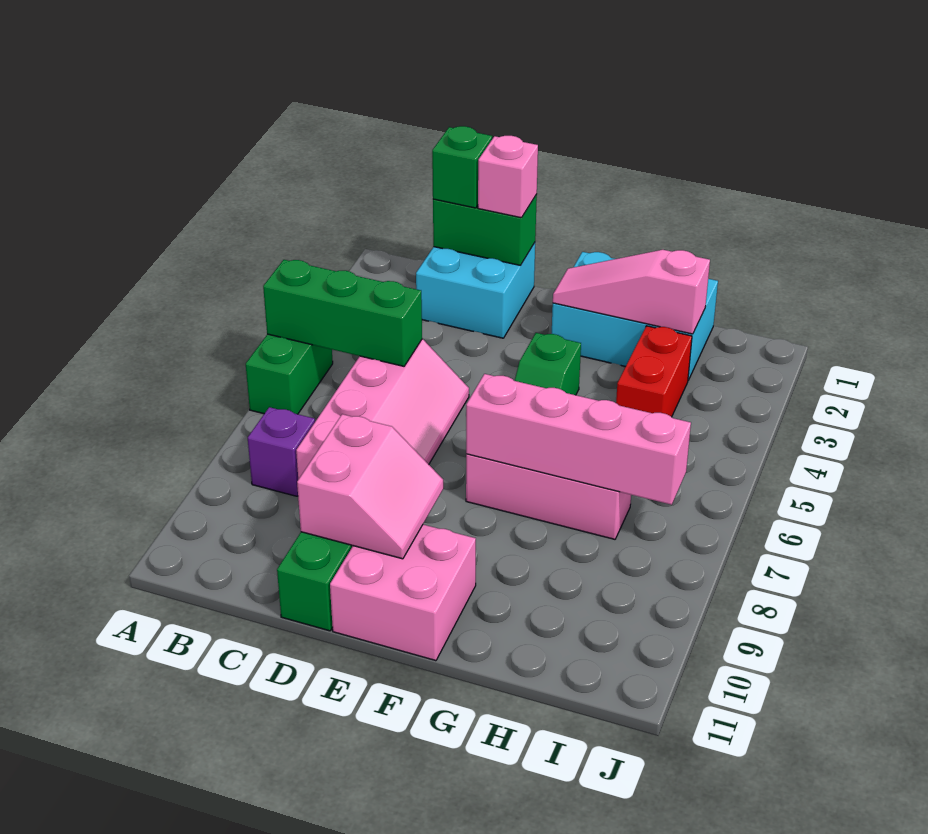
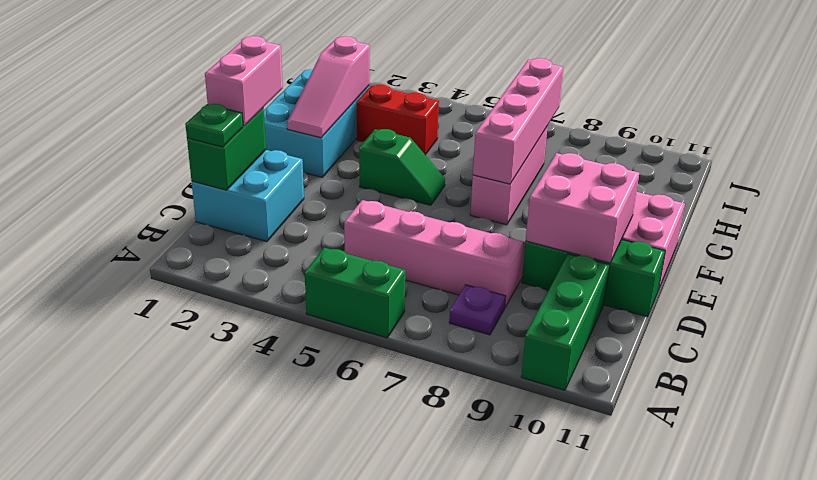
green brick A5:C5 level 2 -> green brick A10:C10 level 1
purple brick B8 level 1 -> purple plate B8 level 1
green brick C1 level 3 -> green plate C1 level 3
pink brick D1 level 3 -> pink brick D1:E1 level 3
pink slope D9:E10 level 2 top D -> pink brick D9:E10 level 2

